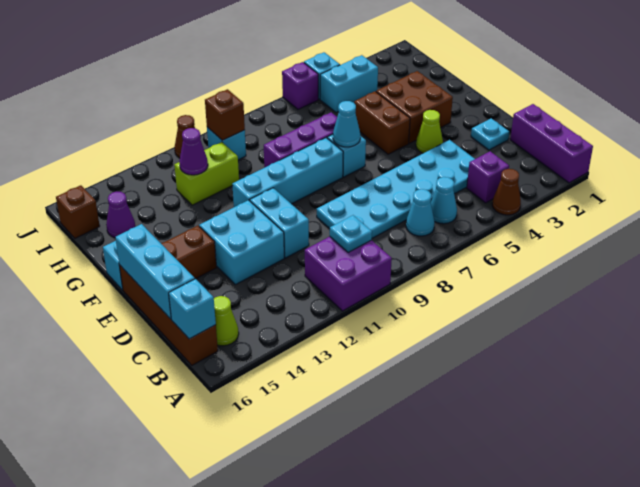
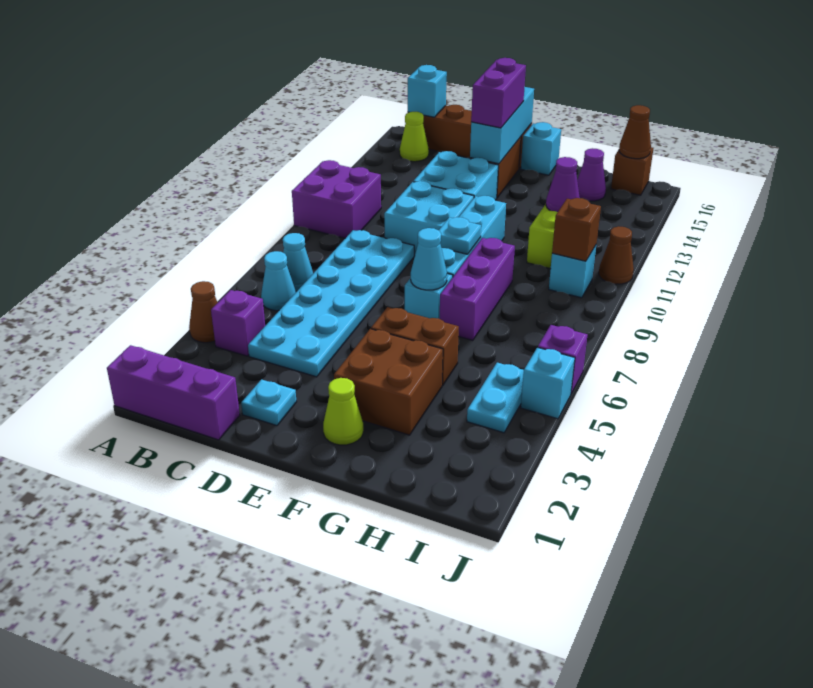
cyan plate B10 level 2 -> cyan plate F9 level 2
cyan brick C16:E16 level 2 -> cyan brick E14:E16 level 2
cyan brick D11:E11 level 1 -> cyan brick D10:E11 level 1
lime cone E4 level 1 -> lime cone F2 level 1
none -> purple brick E14:E15 level 3
cyan brick I4:I5 level 1 -> cyan plate I4:I5 level 1
none -> brown cone I16 level 2

